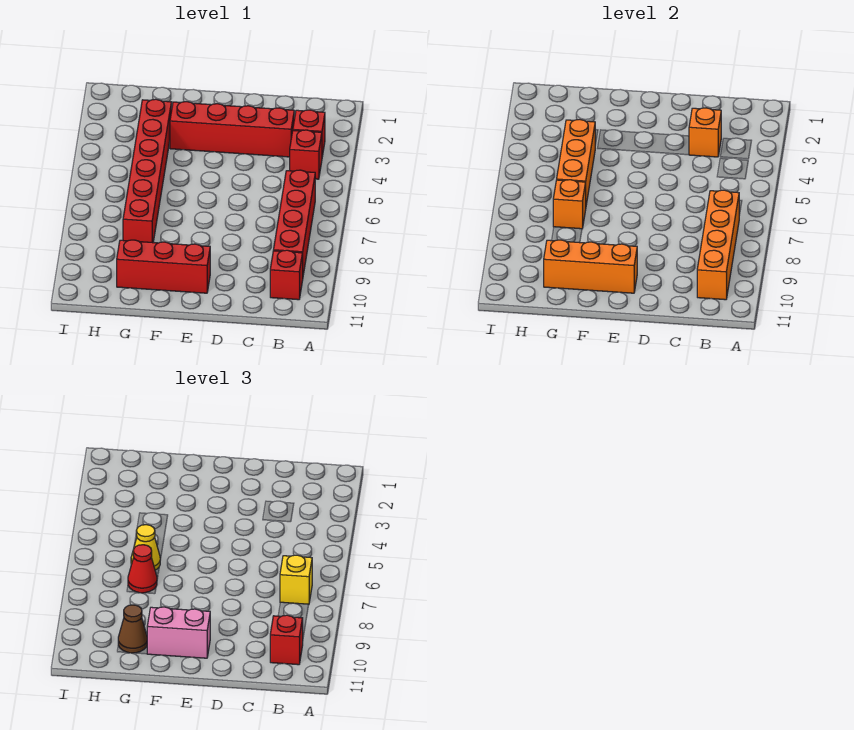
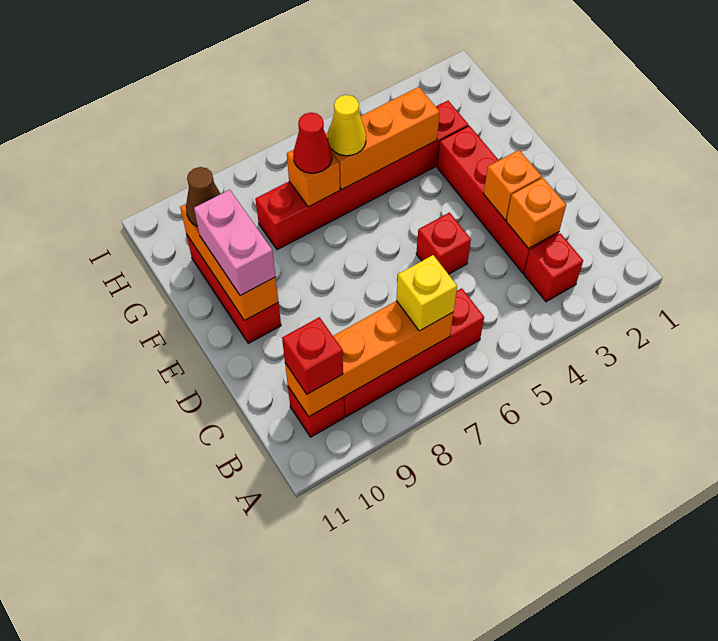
red brick B4 level 1 -> red brick D5 level 1
none -> orange brick D3 level 2

